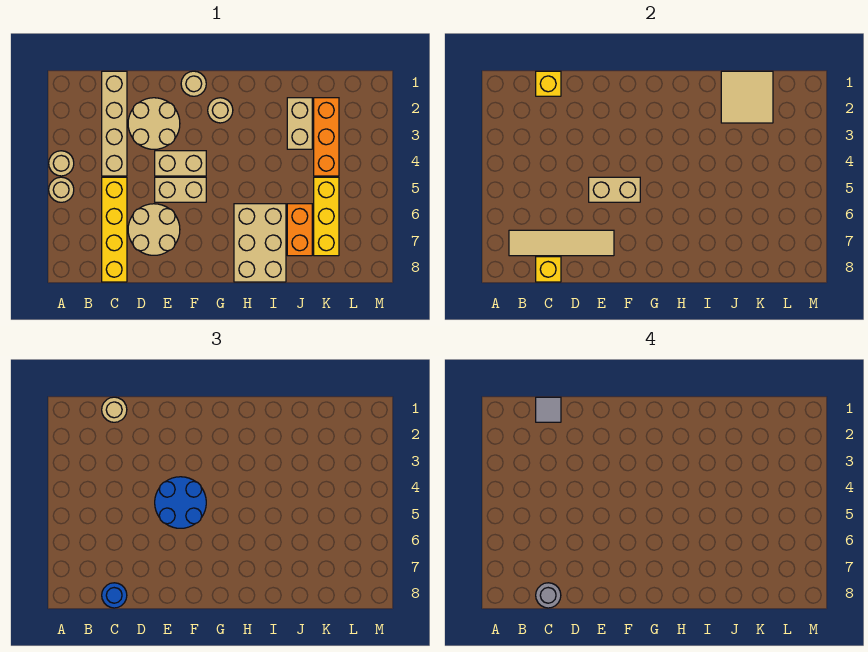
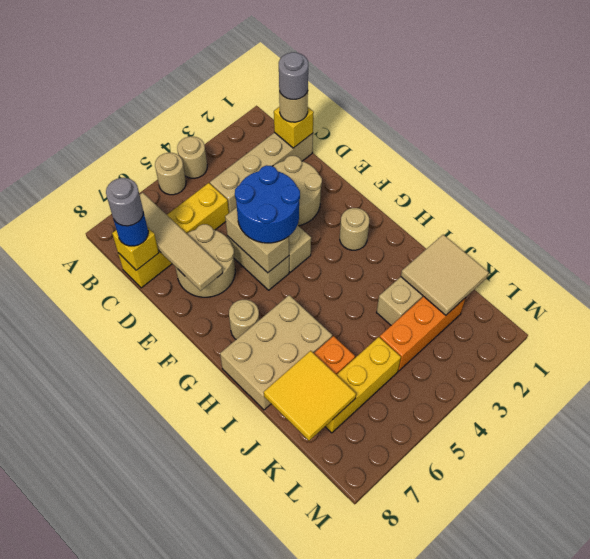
grey tile C1 level 4 -> grey round brick C1 level 4
tan round brick F1 level 1 -> tan round brick G7 level 1
none -> yellow tile J7:K8 level 2

